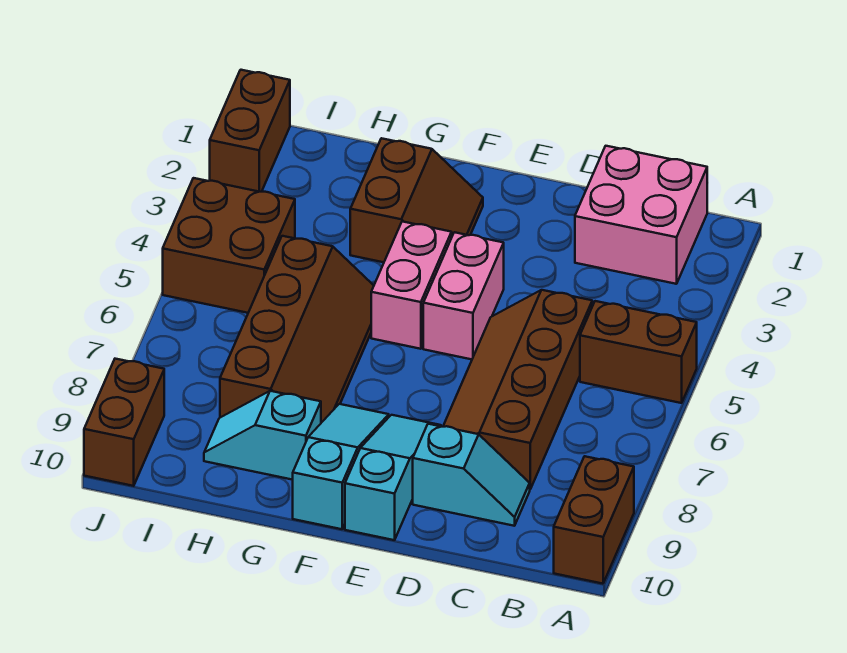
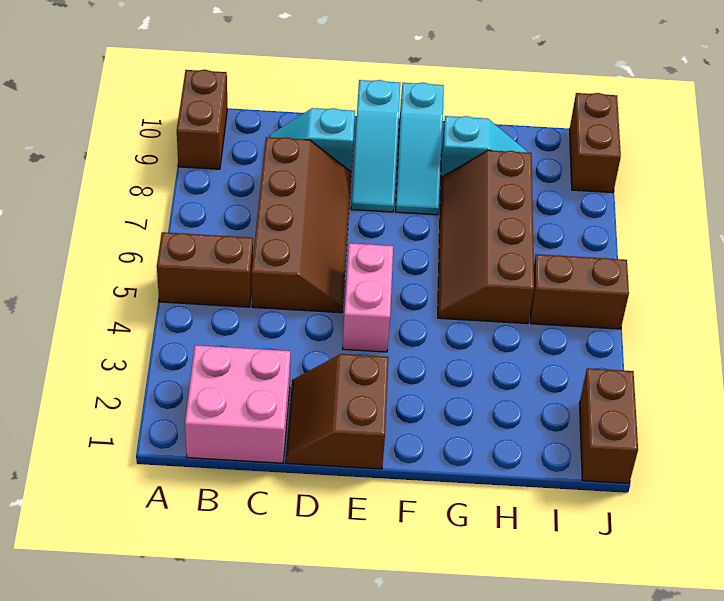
brown slope F2:G3 level 1 top G -> brown slope D1:E2 level 1 top E
pink brick F4:F5 level 1 -> none
brown brick I4:J5 level 1 -> brown brick I5:J5 level 1

